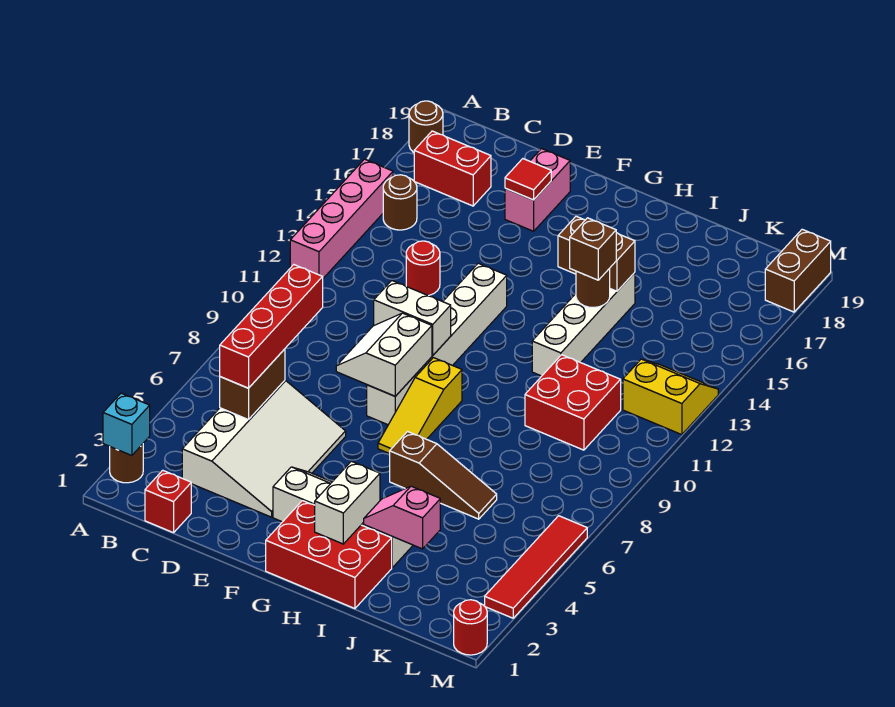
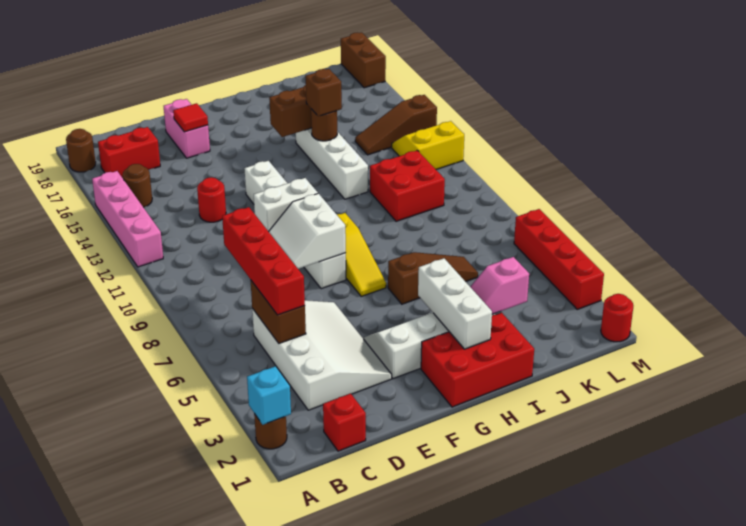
white brick H2:H3 level 2 -> white brick H2:H4 level 2
none -> brown slope K14:M14 level 1 top M
red tile M3:M6 level 1 -> red brick M3:M6 level 1

